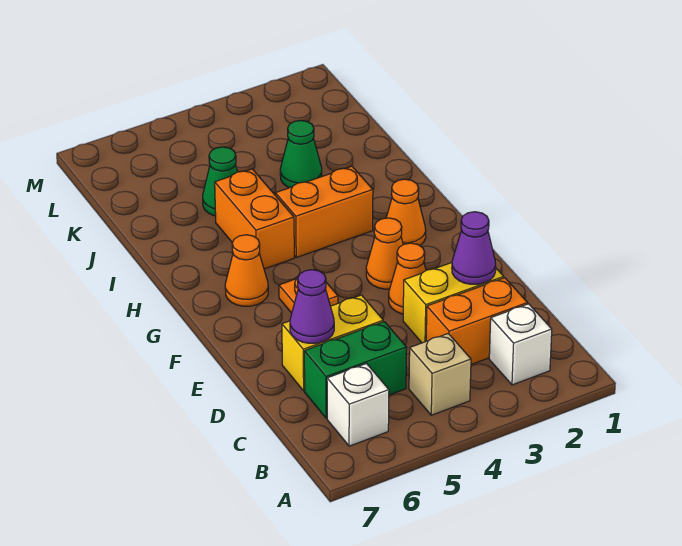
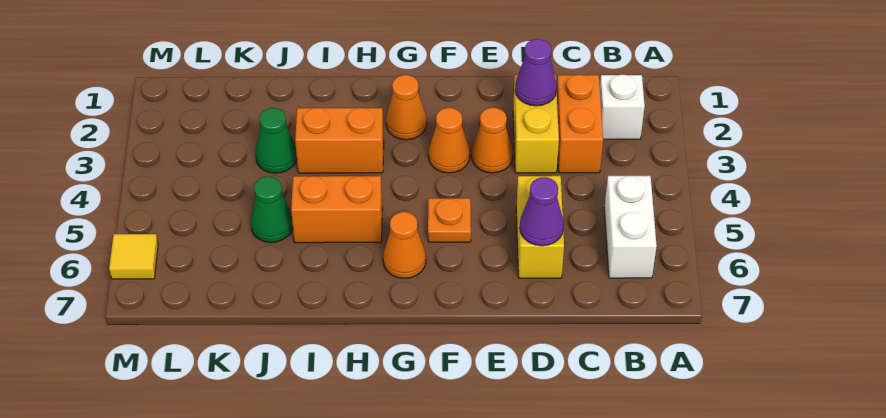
tan brick B4 level 1 -> none
white brick B6 level 1 -> white brick B5:B6 level 1
green brick C5:C6 level 1 -> none
orange brick H3:H4 level 1 -> orange brick H3:I3 level 1
none -> yellow tile M6 level 1

